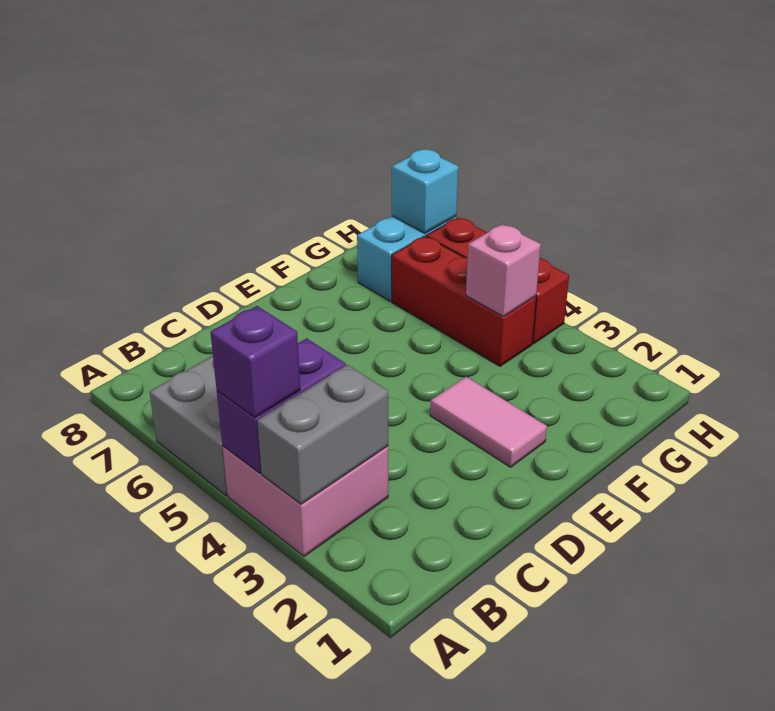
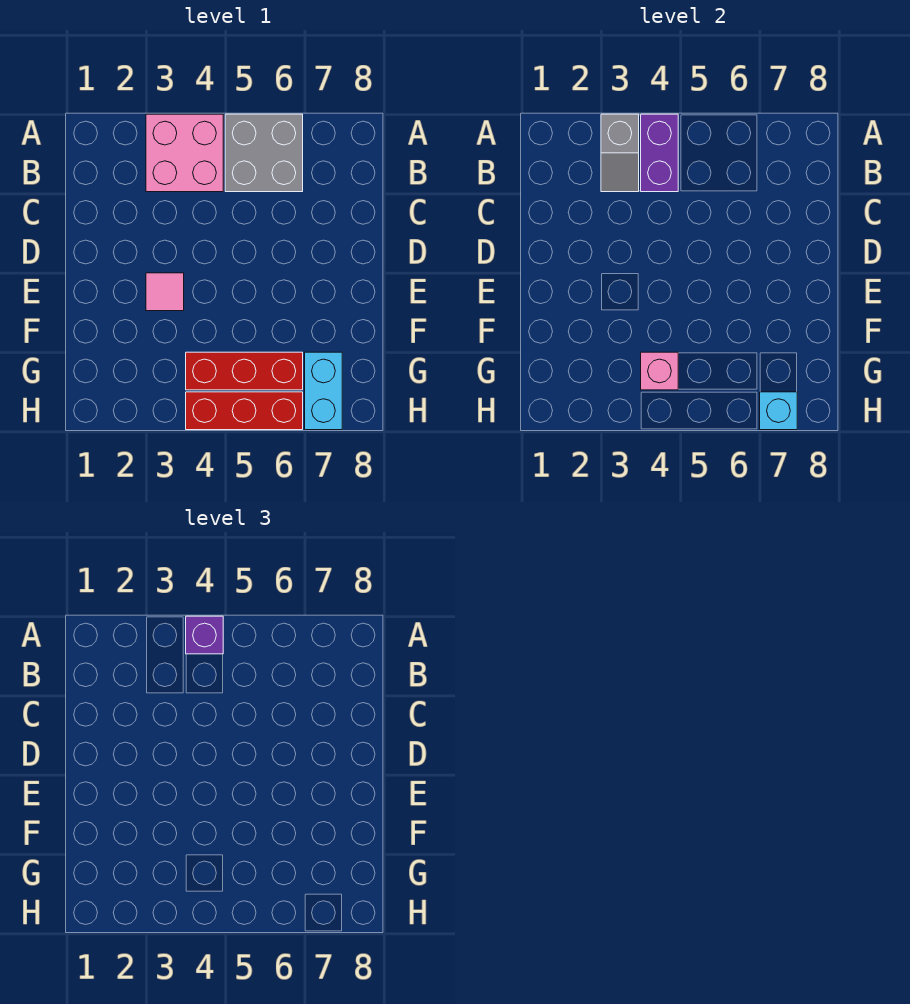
grey brick A3:B3 level 2 -> grey slope A3:B3 level 2 top A
pink tile E2:E3 level 1 -> pink tile E3 level 1

